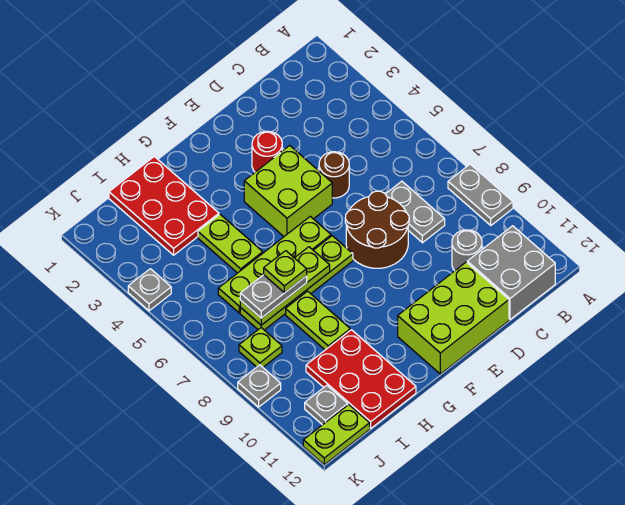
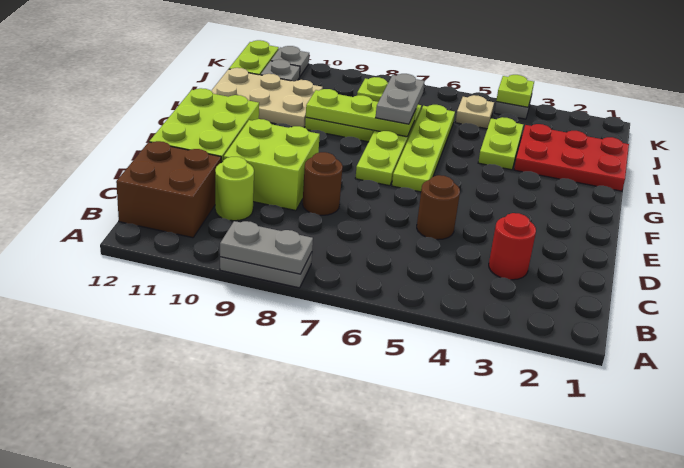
grey brick B11:C12 level 1 -> brown brick B11:C12 level 1
grey plate C7:C8 level 1 -> grey plate A8:A9 level 2
grey round brick C10 level 1 -> lime round brick C10 level 1
brown round brick D7:E8 level 1 -> brown round brick D8 level 1
red round brick E3 level 1 -> red round brick C3 level 1
lime brick E4:F5 level 1 -> lime brick D9:E10 level 1
lime plate G7:I7 level 2 -> lime plate H7:H9 level 2
lime plate H4:H5 level 1 -> lime plate H4:I4 level 1
lime plate H7 level 4 -> lime plate K4 level 2
red plate H10:I12 level 1 -> tan plate H10:I12 level 1
none -> tan plate J5 level 1
grey plate K9 level 1 -> grey plate K11 level 1

